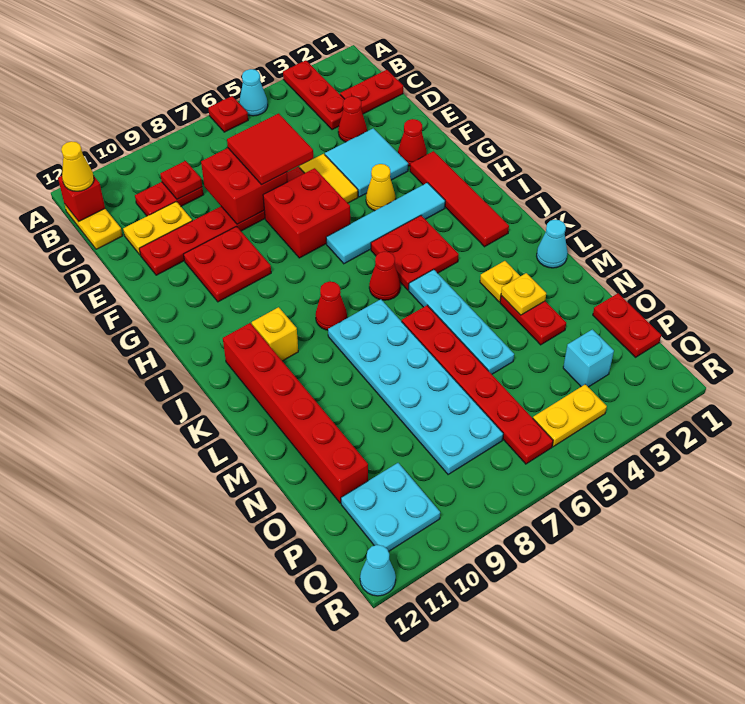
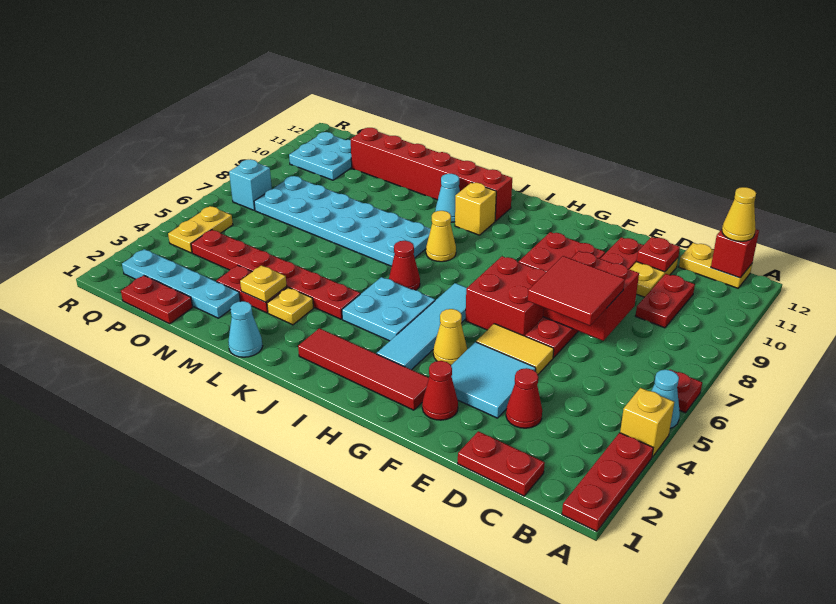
red plate A3:C3 level 1 -> red plate A1:A3 level 1
none -> yellow brick A4 level 1
red plate C1:C2 level 1 -> red plate C1:D1 level 1
red plate C9 level 2 -> red plate D11 level 2
red plate I4:J5 level 1 -> cyan plate I4:J5 level 1
red cone J8 level 1 -> yellow cone J8 level 1
cyan plate K5:N5 level 1 -> cyan plate N2:Q2 level 1
red plate L6:Q6 level 1 -> red plate K4:P4 level 1
cyan brick P3 level 1 -> cyan brick Q7 level 1
cyan cone R12 level 1 -> cyan cone K10 level 1

